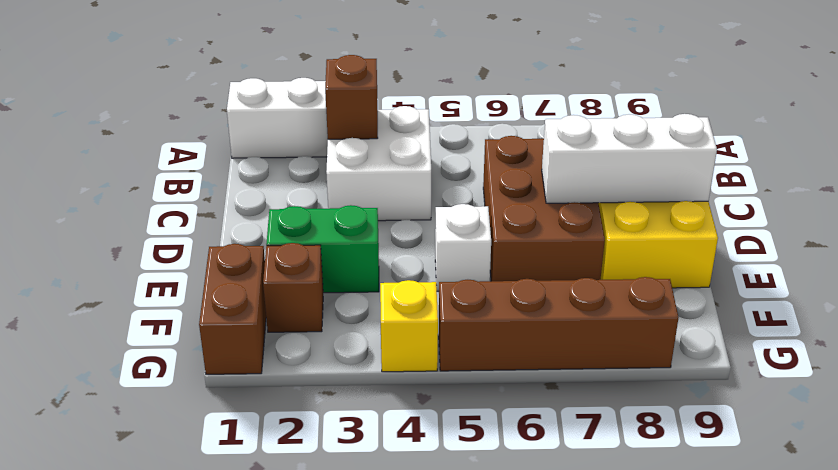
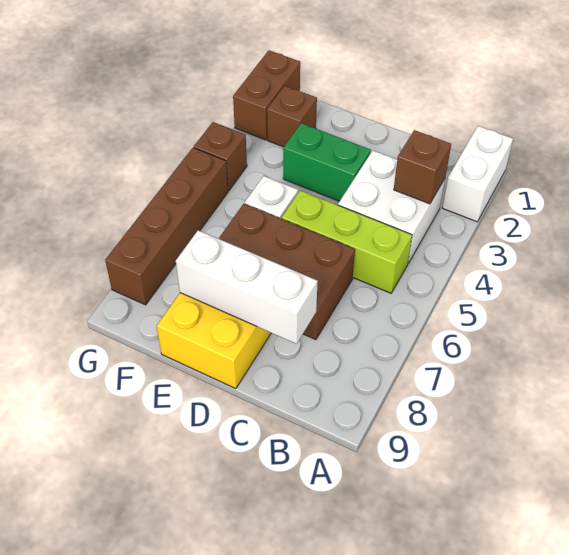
none -> lime brick B5:D5 level 1
white brick D7:D9 level 2 -> white brick C8:E8 level 2
green brick E2:E3 level 1 -> green brick D3:E3 level 1
brown brick F1:G1 level 1 -> brown brick G1:G2 level 1
yellow brick G4 level 1 -> brown brick G4 level 1

